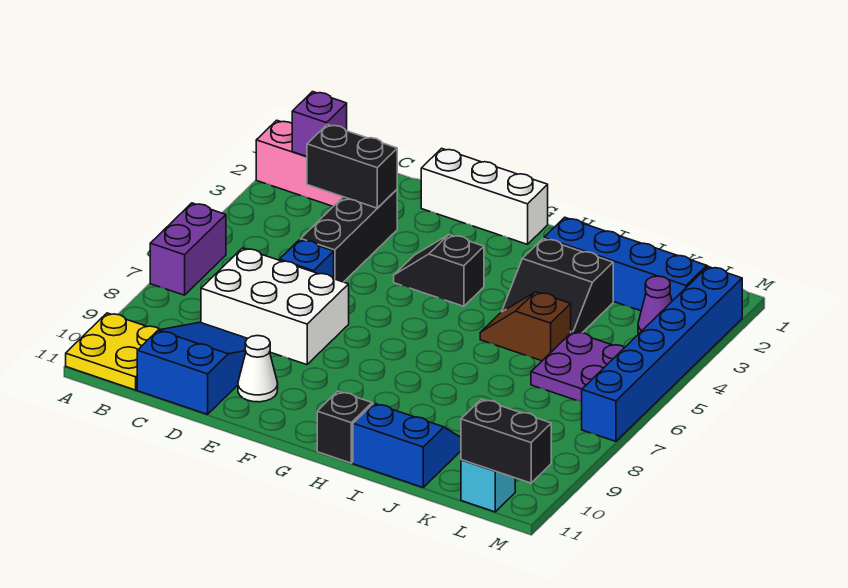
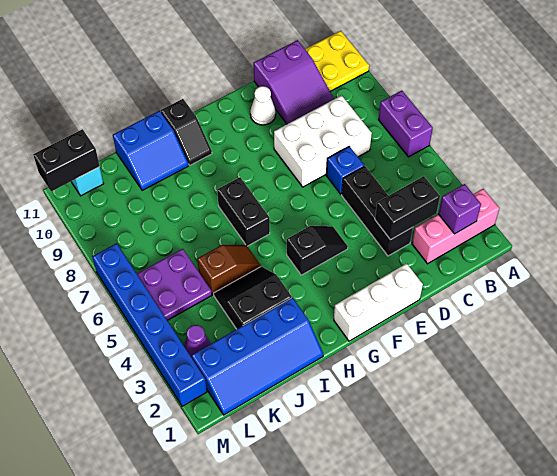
blue slope C9:D11 level 1 top 11 -> purple slope C9:D11 level 1 top 11
none -> black brick H6:H7 level 1

